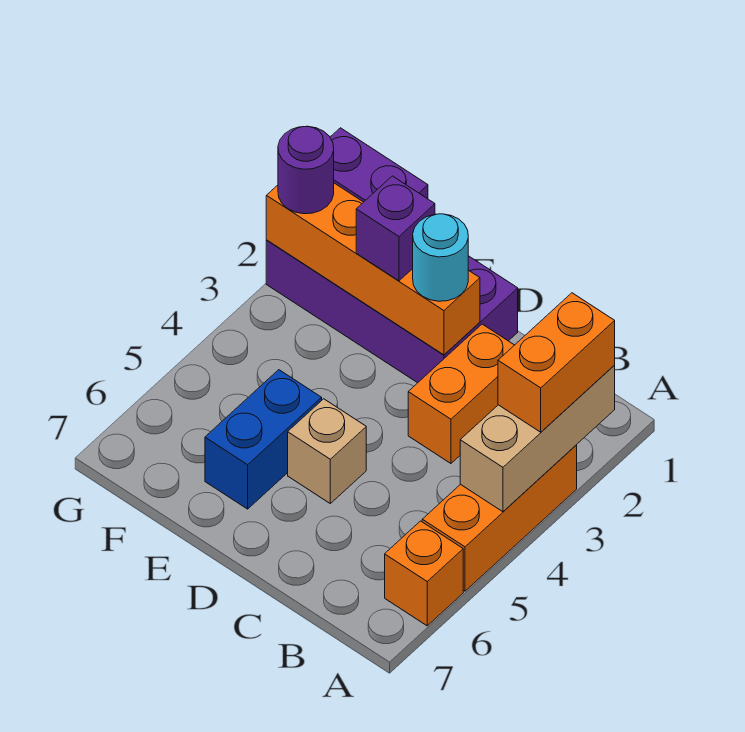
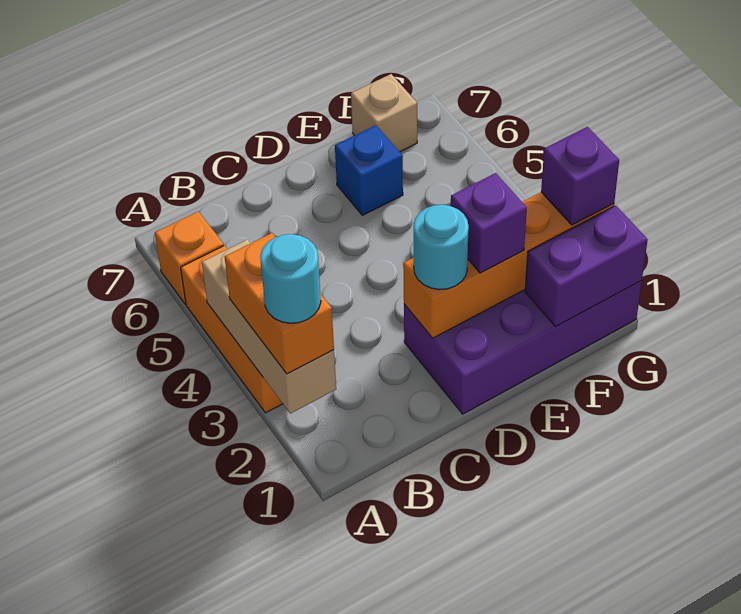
none -> cyan round brick A2 level 4
orange brick C2:C3 level 1 -> none
tan brick D5 level 1 -> tan brick F7 level 1
blue brick E5:E6 level 1 -> blue brick E6 level 1
purple round brick G2 level 3 -> purple brick G2 level 3

